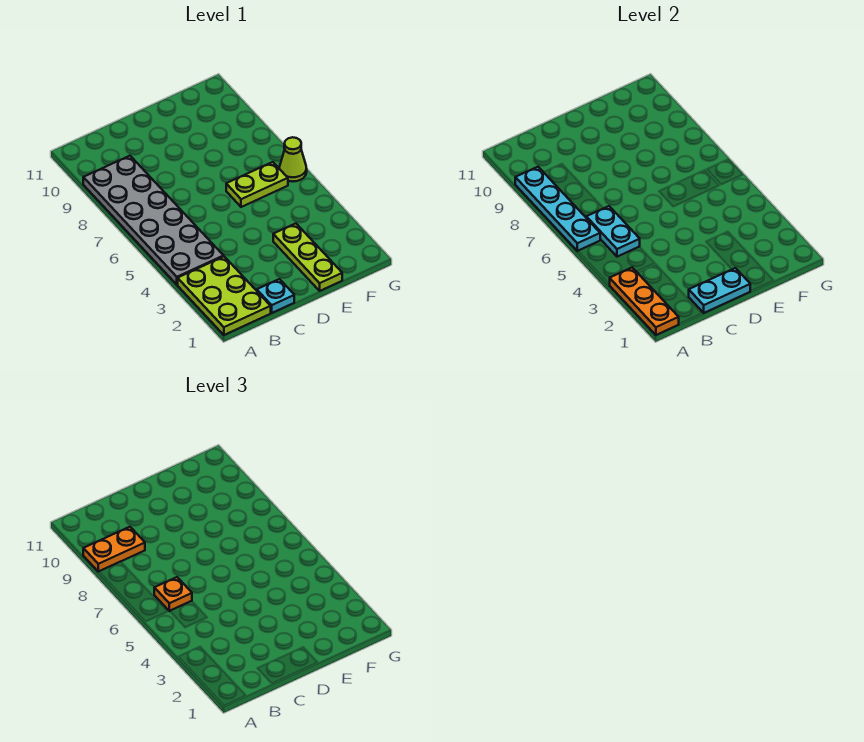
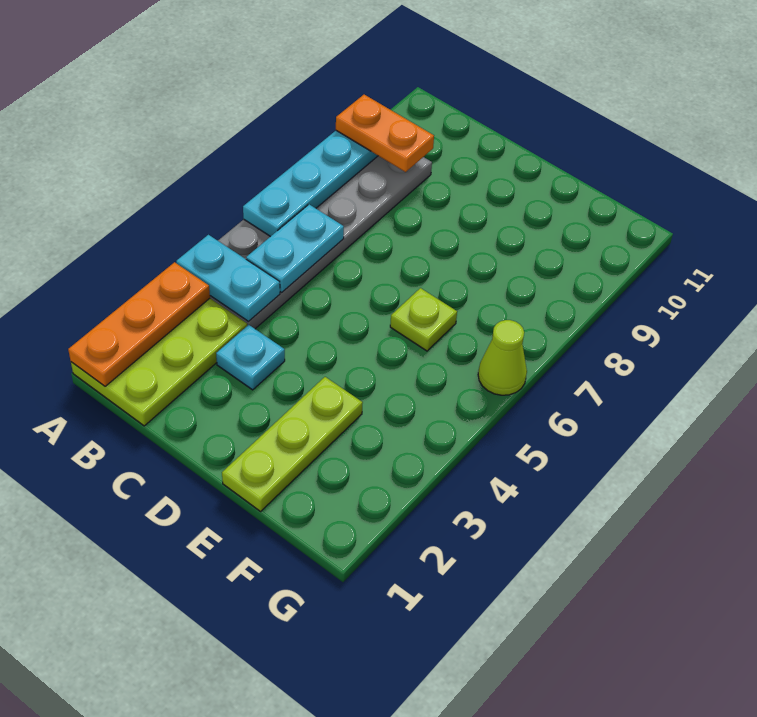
orange plate B6 level 3 -> none
cyan plate C1 level 1 -> cyan plate C3 level 1
cyan plate C1:D1 level 2 -> cyan plate A4:B4 level 2
lime plate E6:F6 level 1 -> lime plate E6 level 1

